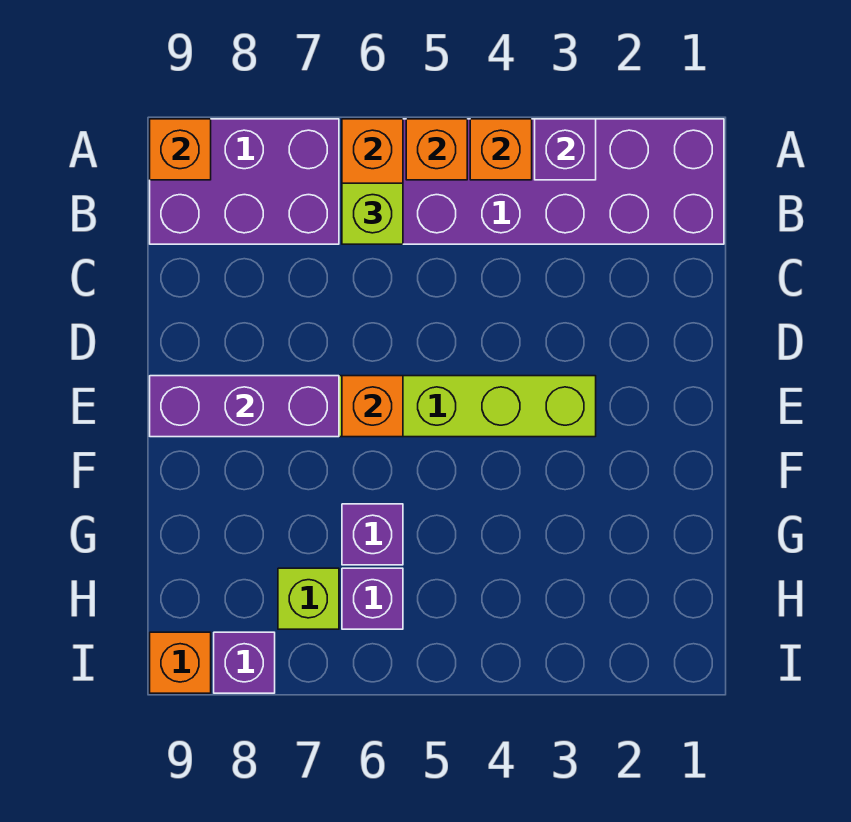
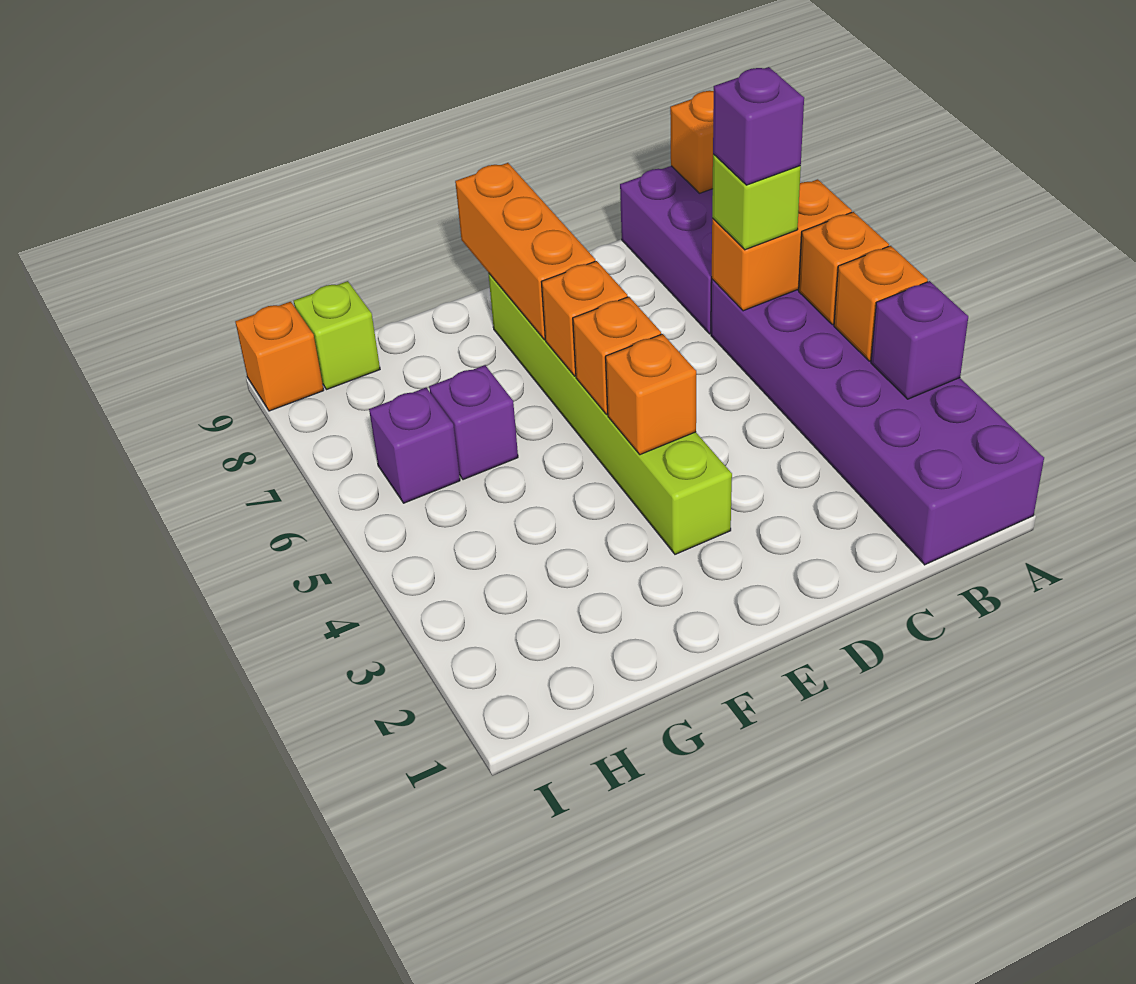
none -> orange brick E4 level 2
none -> orange brick E5 level 2
purple brick E7:E9 level 2 -> orange brick E7:E9 level 2
lime brick H7 level 1 -> lime brick H9 level 1
purple brick I8 level 1 -> purple brick B6 level 4

